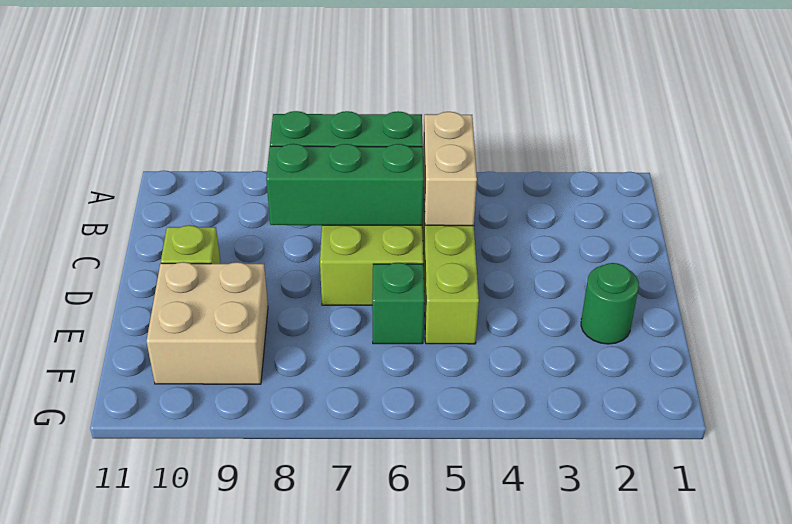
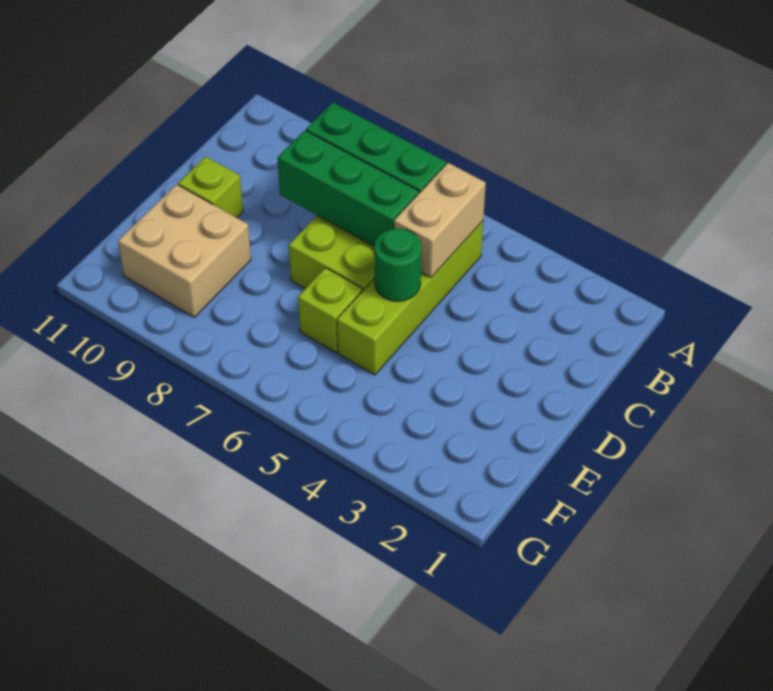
green round brick E2 level 1 -> green round brick D5 level 2
green brick E6 level 1 -> lime brick E6 level 1

